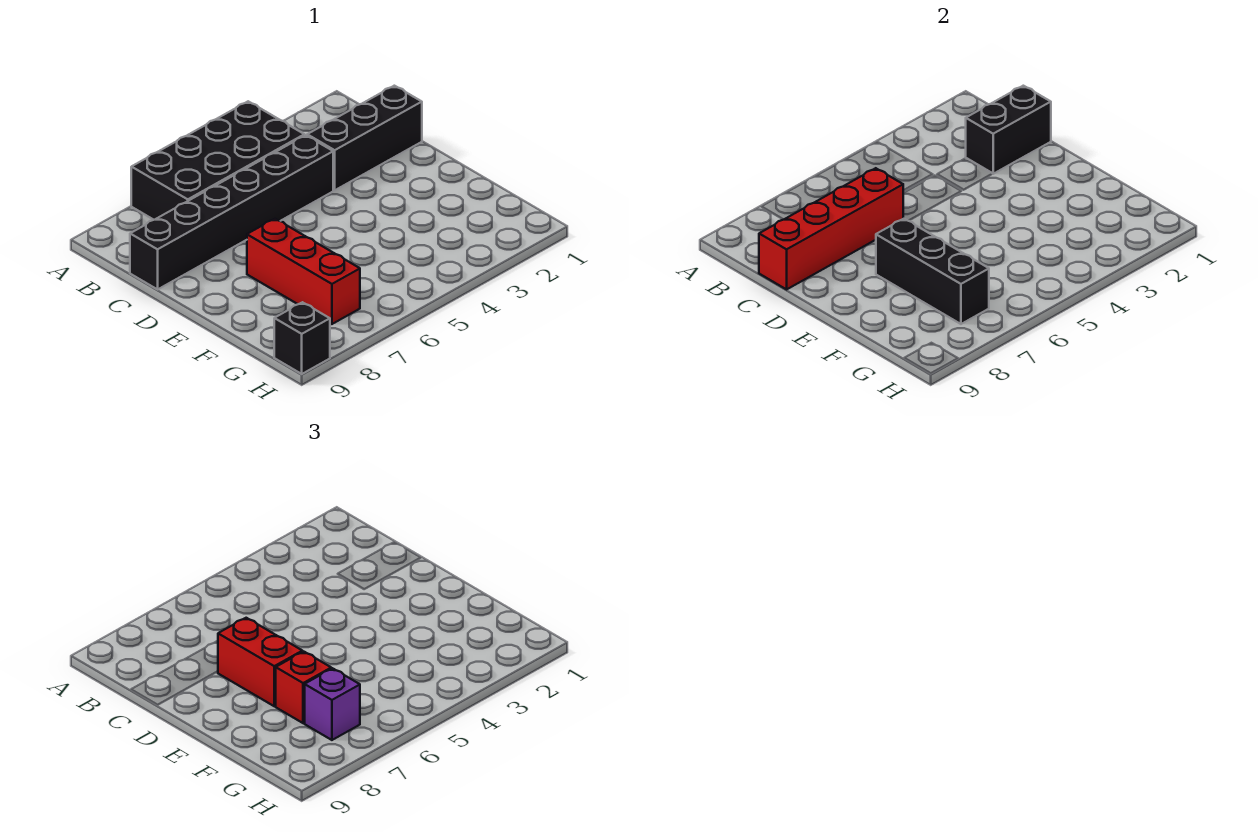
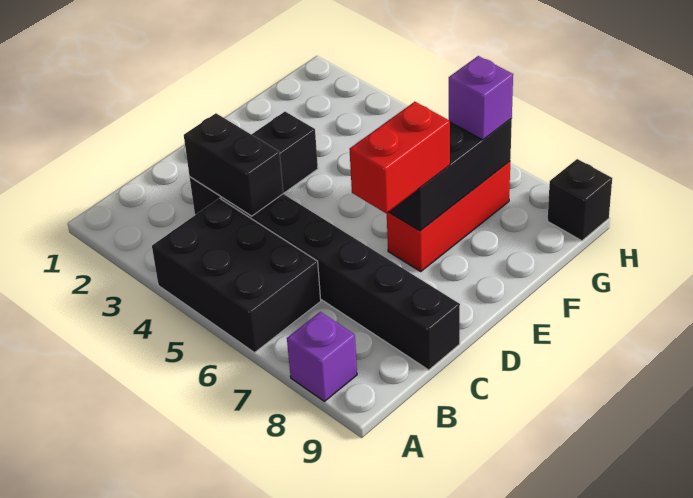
black brick A4:B7 level 1 -> black brick A4:B6 level 1
none -> purple brick A8 level 1
black brick C1:C3 level 1 -> black brick C3:E3 level 1
black brick C1:C2 level 2 -> black brick C3:C4 level 2
red brick C6:C9 level 2 -> none
red brick F7 level 3 -> none

